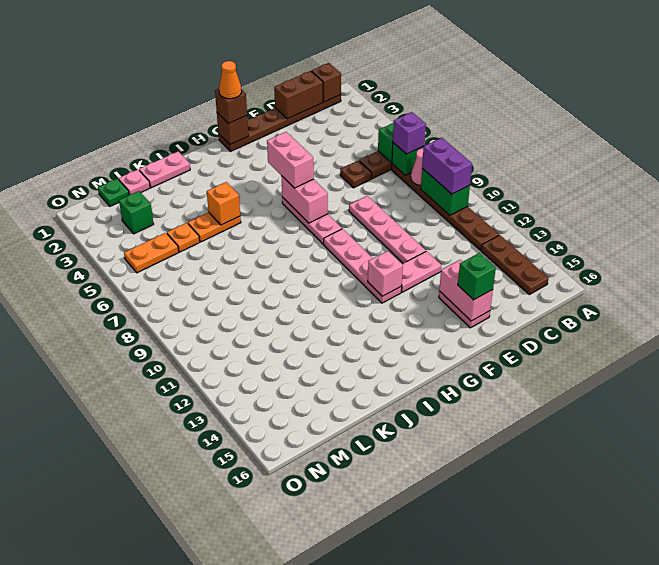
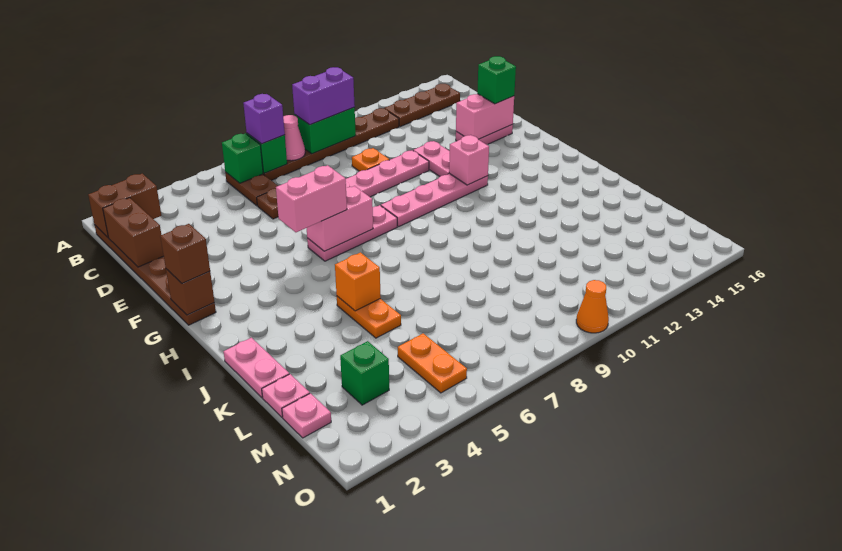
brown brick B1 level 2 -> brown brick B1:B2 level 2
orange cone G1 level 4 -> orange cone O10 level 1
orange plate L5 level 1 -> orange plate D10 level 1
green plate M1 level 1 -> pink plate M1 level 1

